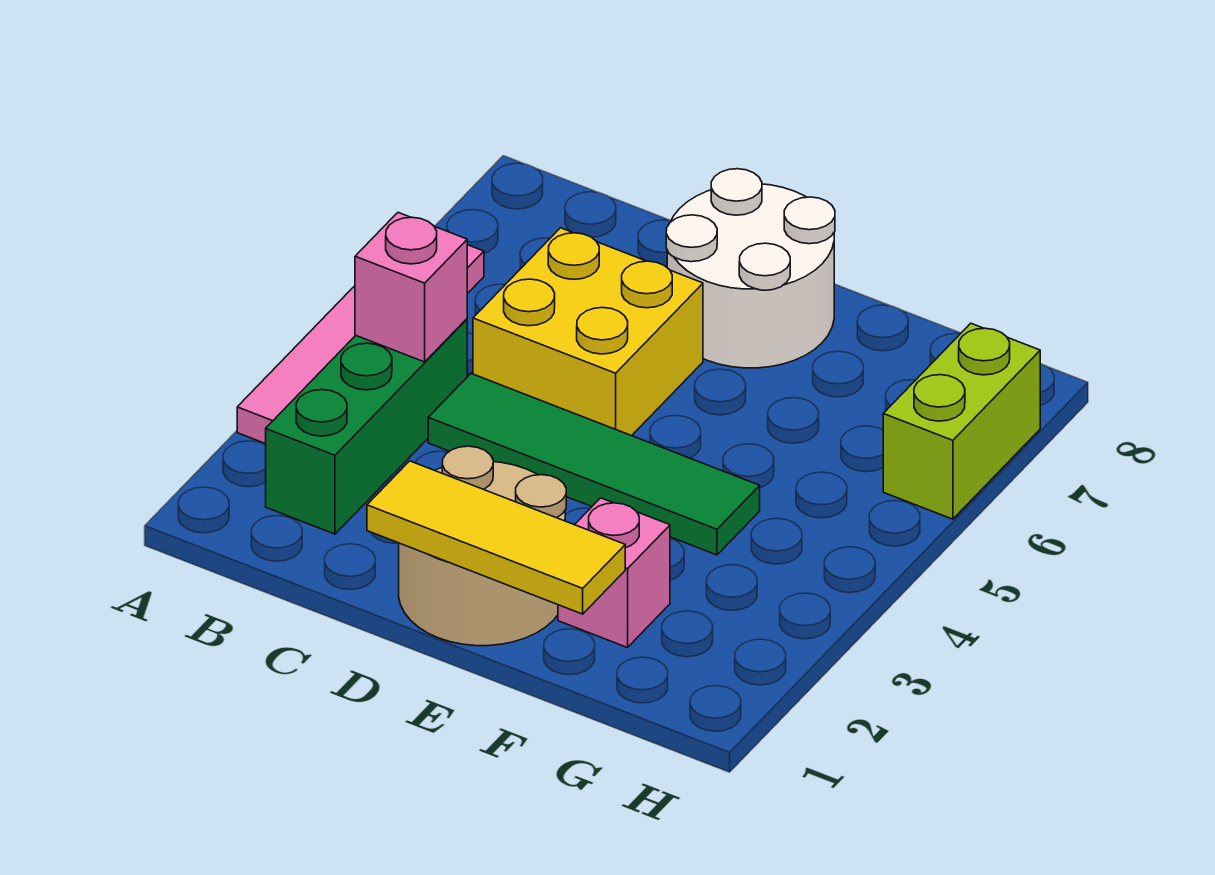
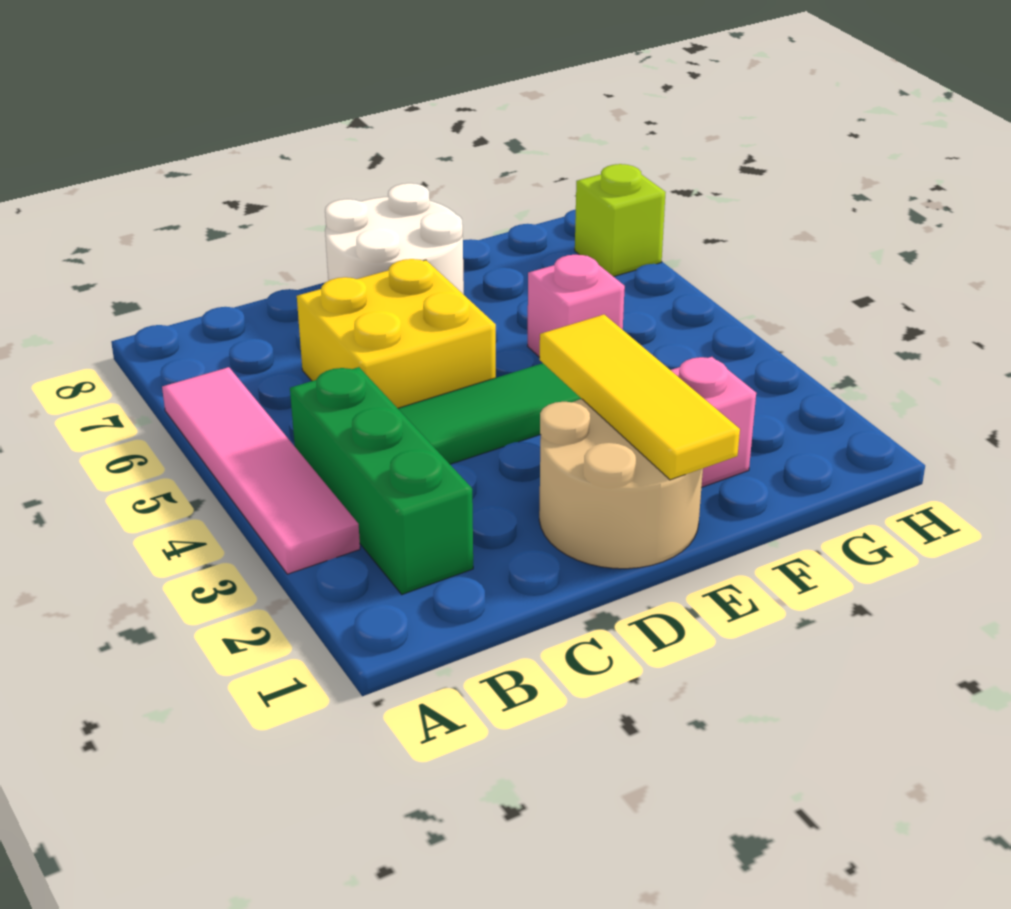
pink brick B4 level 2 -> pink brick F5 level 1
yellow tile D1:F1 level 2 -> yellow tile E1:E3 level 2
lime brick H6:H7 level 1 -> lime brick H7 level 1

